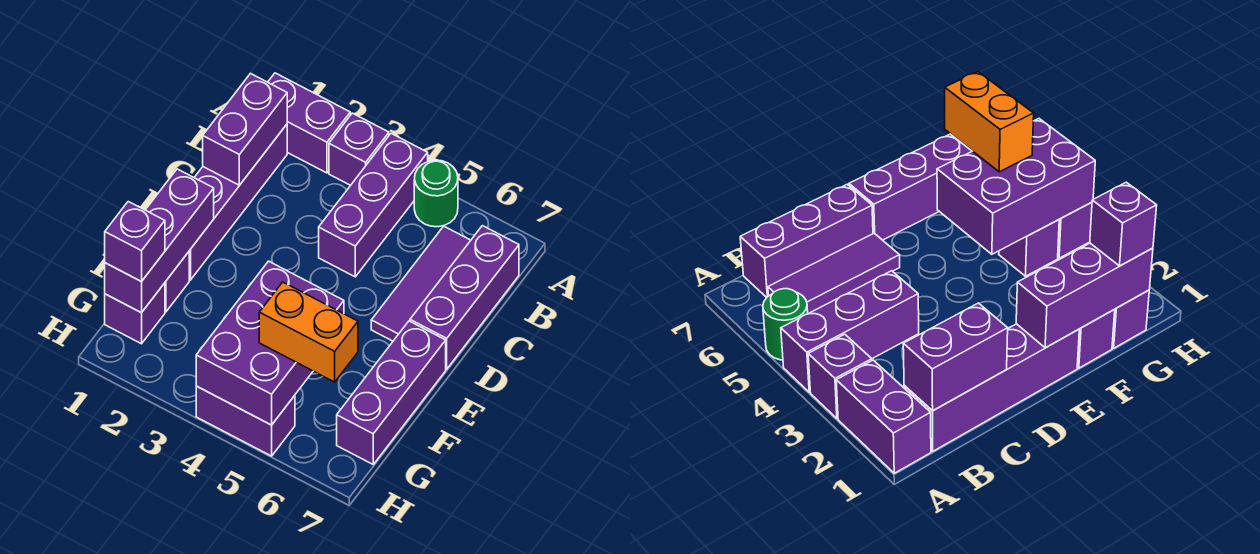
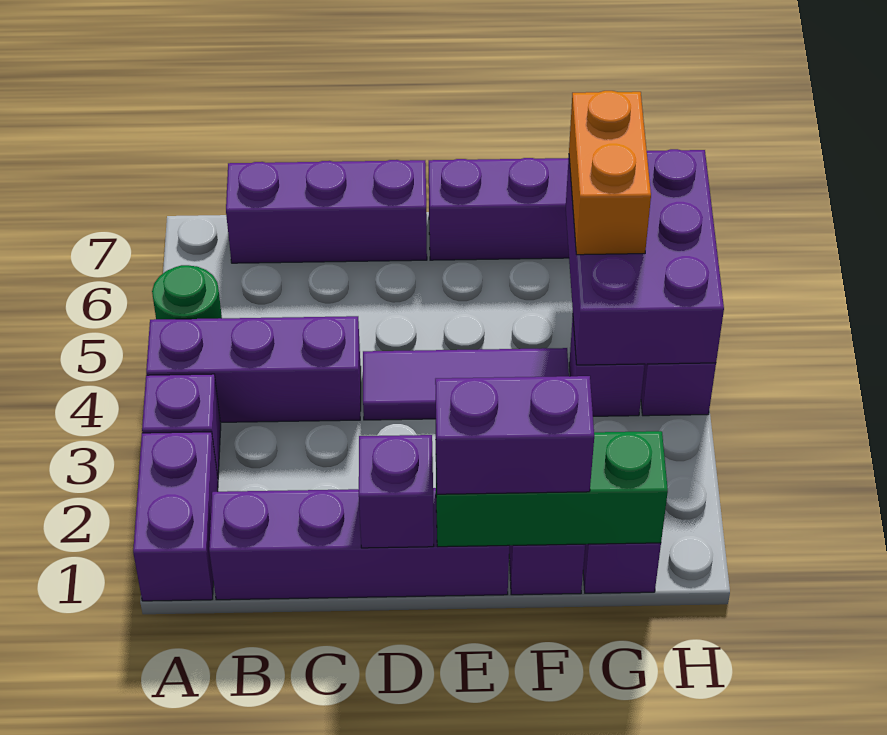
purple brick B1:C1 level 2 -> purple brick E1:F1 level 3
purple tile B6:D6 level 1 -> purple tile D4:F4 level 1
purple brick E1:G1 level 2 -> green brick E1:G1 level 2
purple brick F4:H5 level 2 -> purple brick G4:H6 level 2
purple brick G1 level 3 -> purple brick D1 level 2

